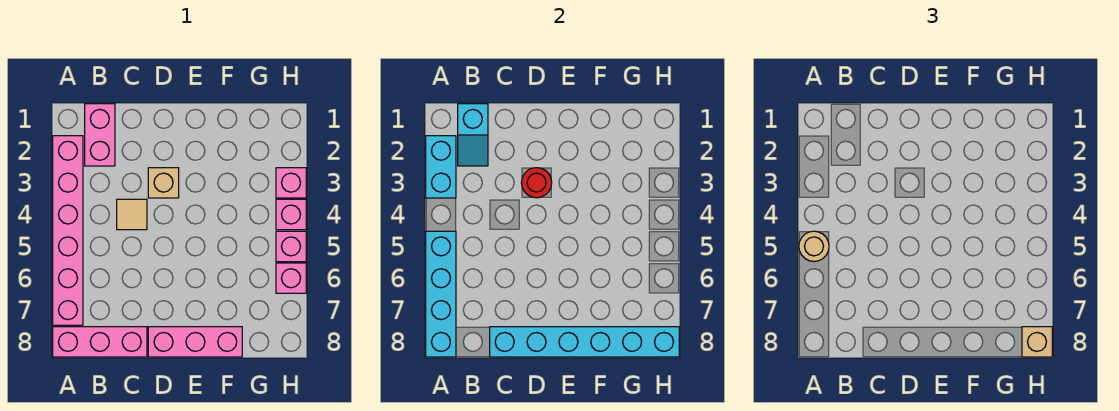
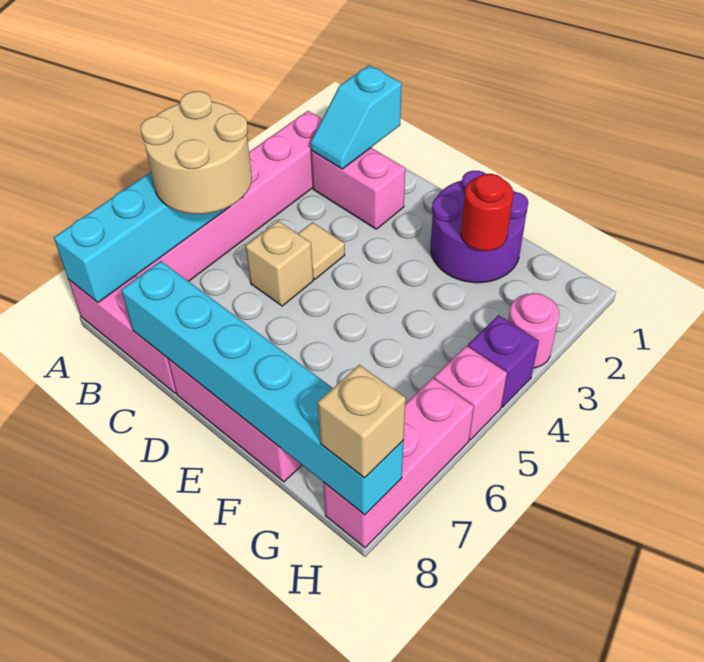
cyan brick A2:A3 level 2 -> none
tan round brick A5 level 3 -> tan round brick A5:B6 level 3
pink brick B1:B2 level 1 -> pink brick B2:C2 level 1
tan brick D3 level 1 -> tan brick C5 level 1
red round brick D3 level 2 -> red round brick F2 level 2
none -> purple round brick E1:F2 level 1
pink brick H3 level 1 -> pink round brick H3 level 1
pink brick H4 level 1 -> purple brick H4 level 1
pink brick H6 level 1 -> pink brick H6:H8 level 1

